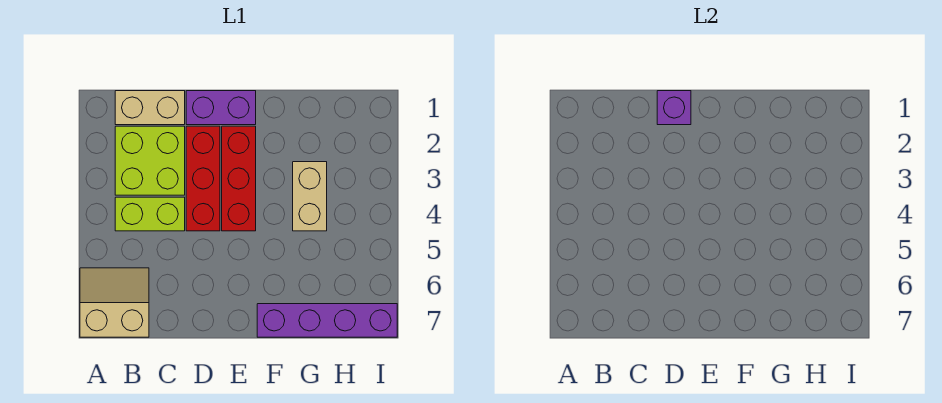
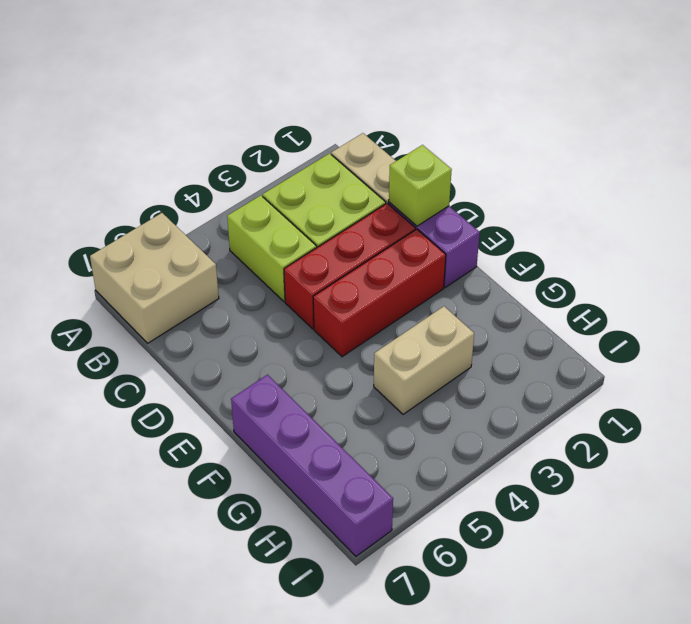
tan slope A6:B7 level 1 top 7 -> tan brick A6:B7 level 1
purple brick D1 level 2 -> lime brick D1 level 2

